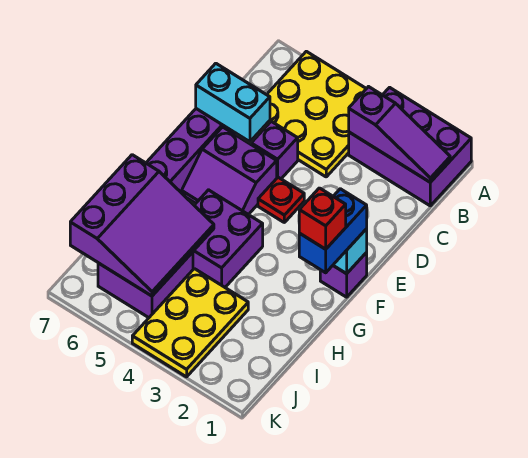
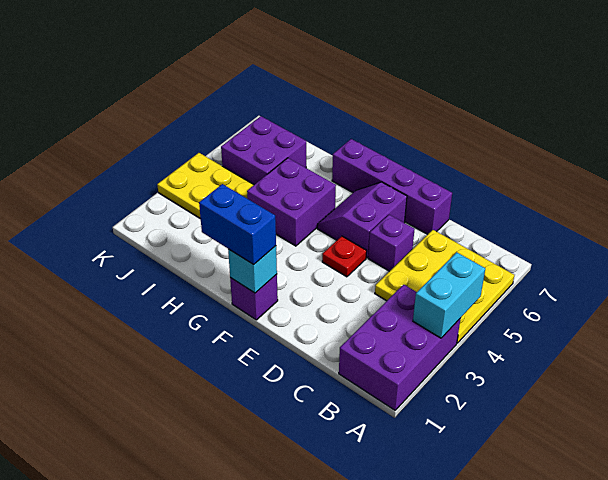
purple slope B1:B3 level 2 top 3 -> none
cyan brick D6:D7 level 2 -> cyan brick A3:A4 level 2
red brick G1 level 4 -> none
purple slope H5:J7 level 2 top 7 -> none

